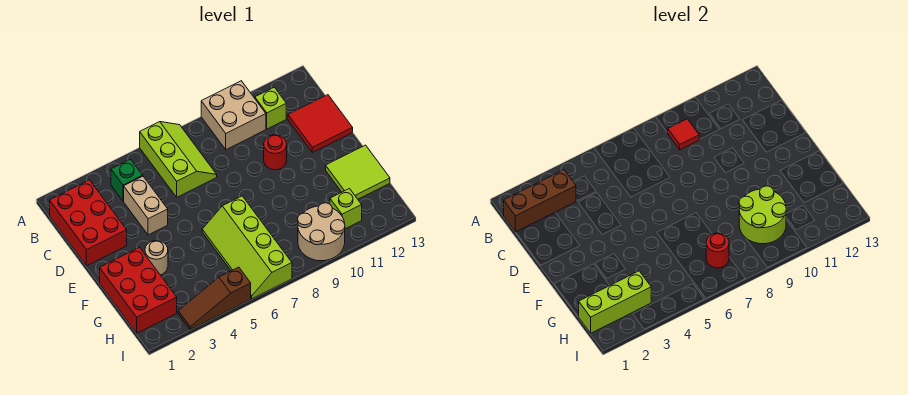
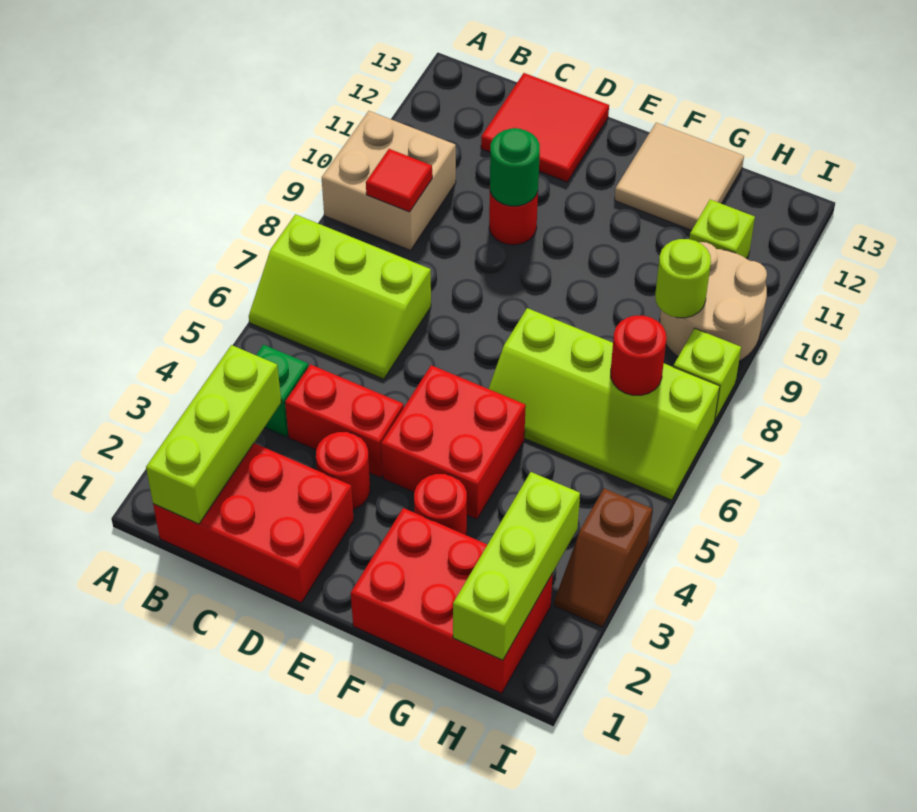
lime slope A6:C7 level 1 top 6 -> lime slope A6:C7 level 1 top 7
brown brick B1:B3 level 2 -> lime brick B1:B3 level 2
lime brick B11 level 1 -> lime brick I8 level 1
tan brick C4:D4 level 1 -> red brick C4:D4 level 1
none -> red round brick D3 level 1
none -> green round brick D10 level 2
none -> red brick E4:F5 level 1
tan round brick F3 level 1 -> red round brick F3 level 1
lime tile F12:G13 level 1 -> tan tile F12:G13 level 1
lime round brick G9:H10 level 2 -> lime round brick H9 level 2
brown slope I3:I5 level 1 top 5 -> brown slope I3:I4 level 1 top 4

